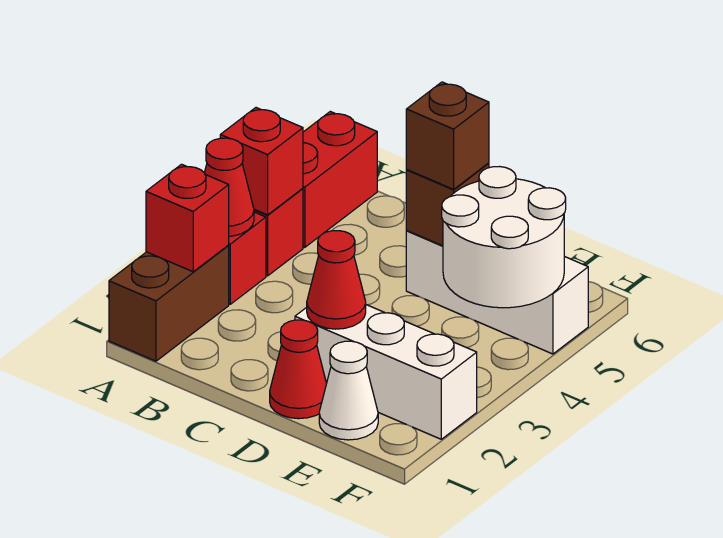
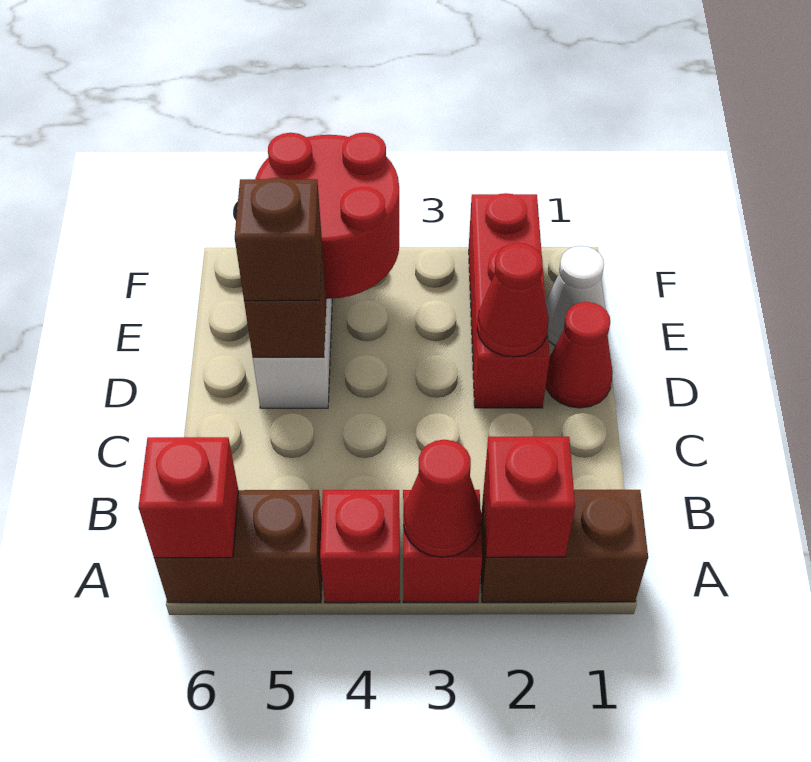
red brick A4 level 2 -> red brick A6 level 2
red brick A5:A6 level 1 -> brown brick A5:A6 level 1
white brick D2:F2 level 1 -> red brick D2:F2 level 1
white round brick E4:F5 level 2 -> red round brick E4:F5 level 2

